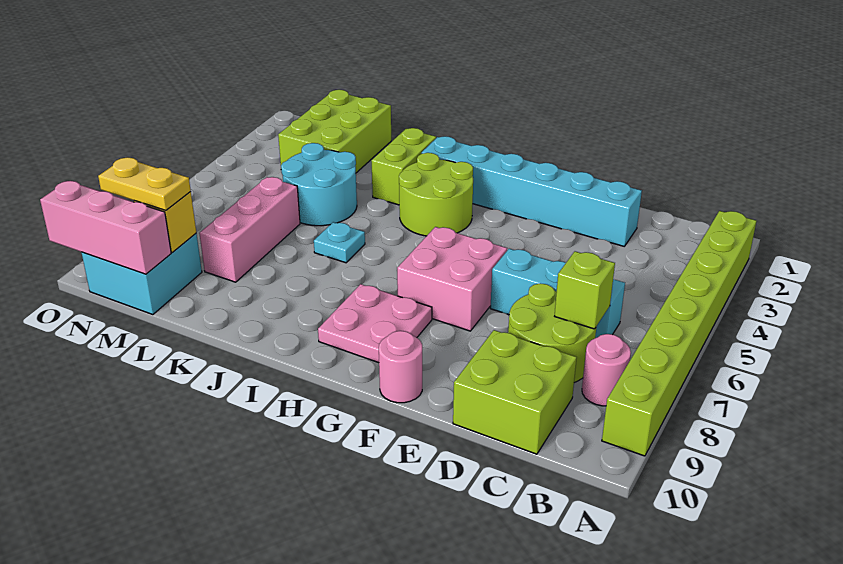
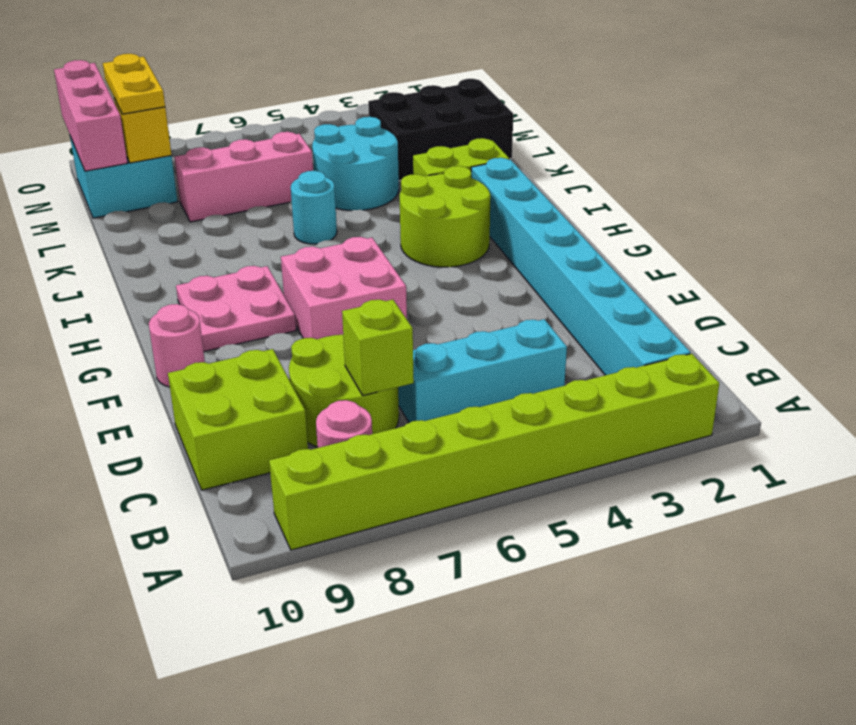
cyan brick C6:E6 level 1 -> cyan brick C4:C6 level 1
cyan brick D2:I2 level 1 -> cyan brick B2:I2 level 1
cyan plate J6 level 1 -> cyan round brick J6 level 1
lime brick L1:M3 level 1 -> black brick L1:M3 level 1

